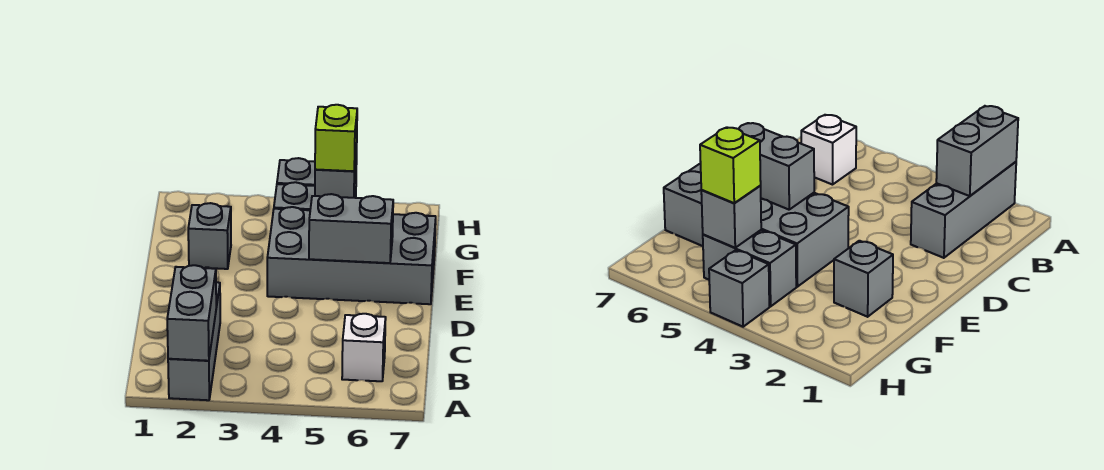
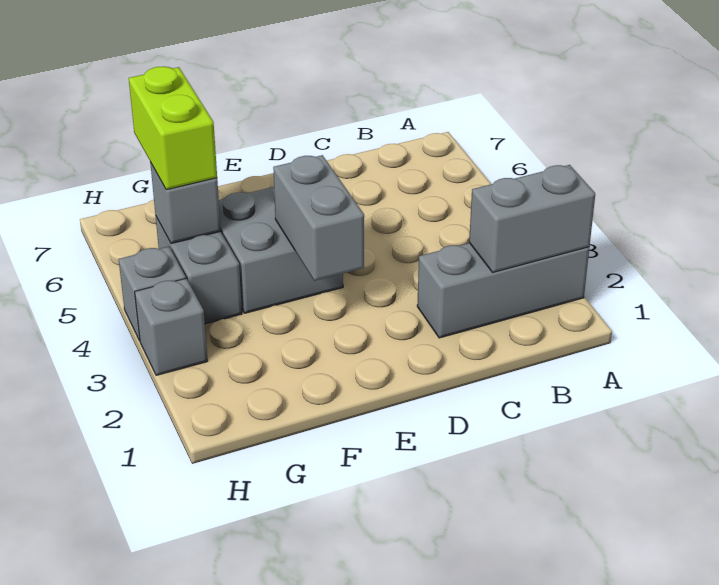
white brick B6 level 1 -> none
grey brick E4:F7 level 1 -> grey brick E4:F5 level 1
grey brick E5:E6 level 2 -> grey brick E3:E4 level 2
grey brick F2 level 1 -> grey brick H3 level 1
lime brick G5 level 3 -> lime brick G5:G6 level 3

